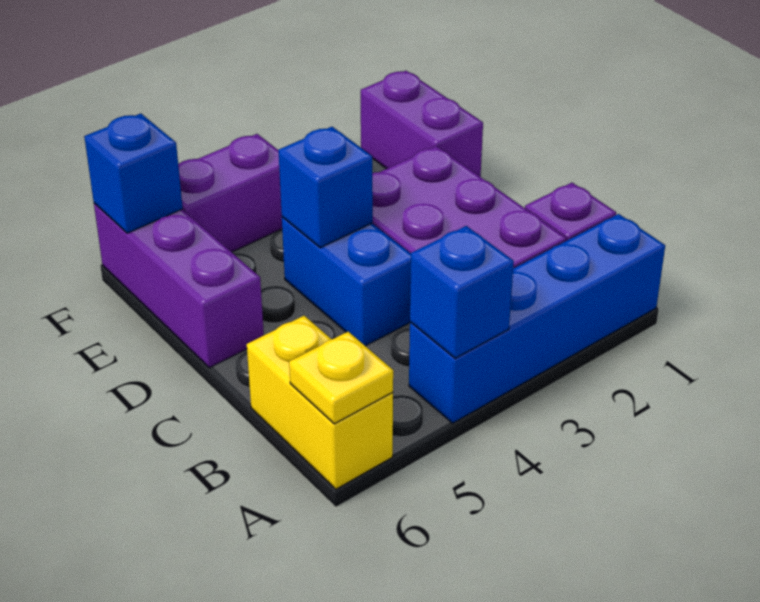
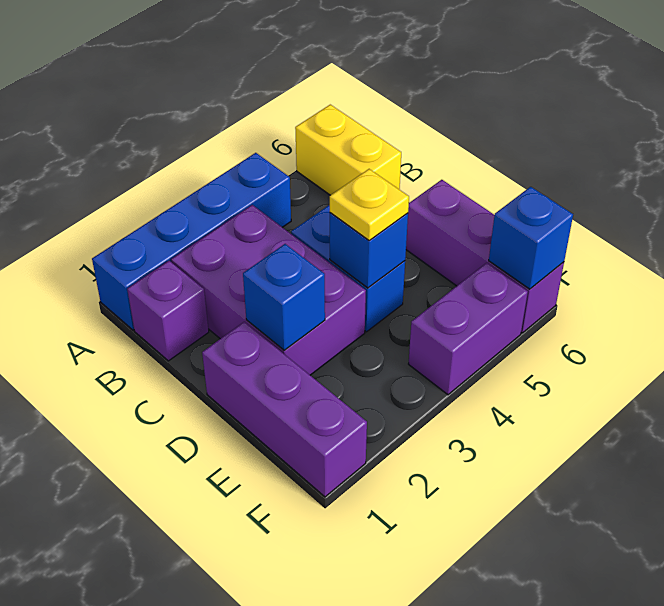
blue brick A4 level 2 -> blue brick D2 level 2
yellow plate A6 level 2 -> yellow plate D4 level 3
purple brick E1:F1 level 1 -> purple brick D1:F1 level 1

